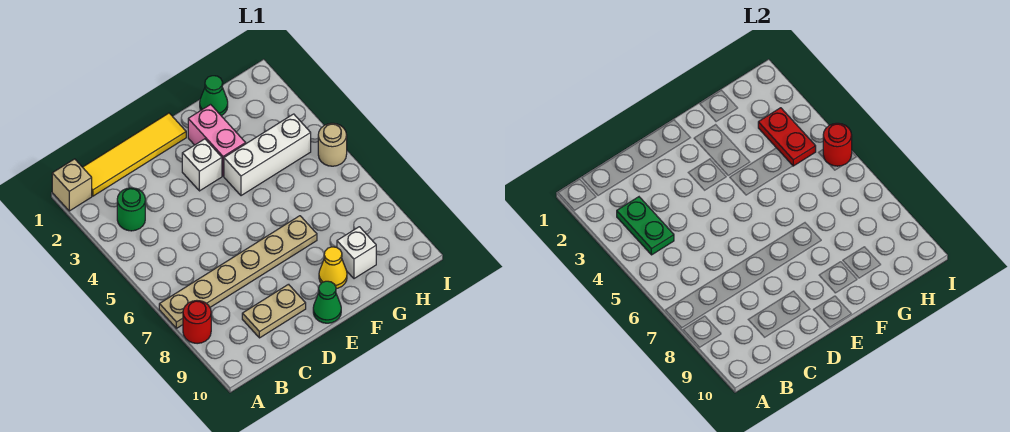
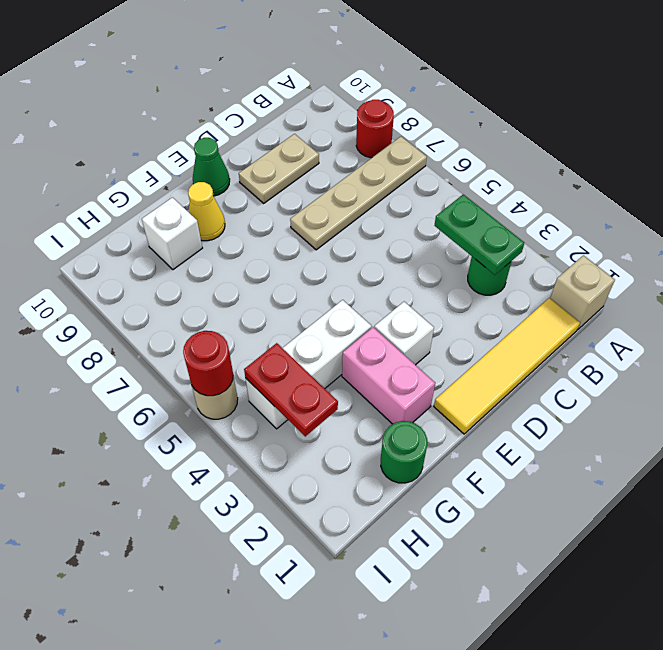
tan plate A7:F7 level 1 -> tan plate A7:D7 level 1
green cone G1 level 1 -> green round brick G1 level 1

